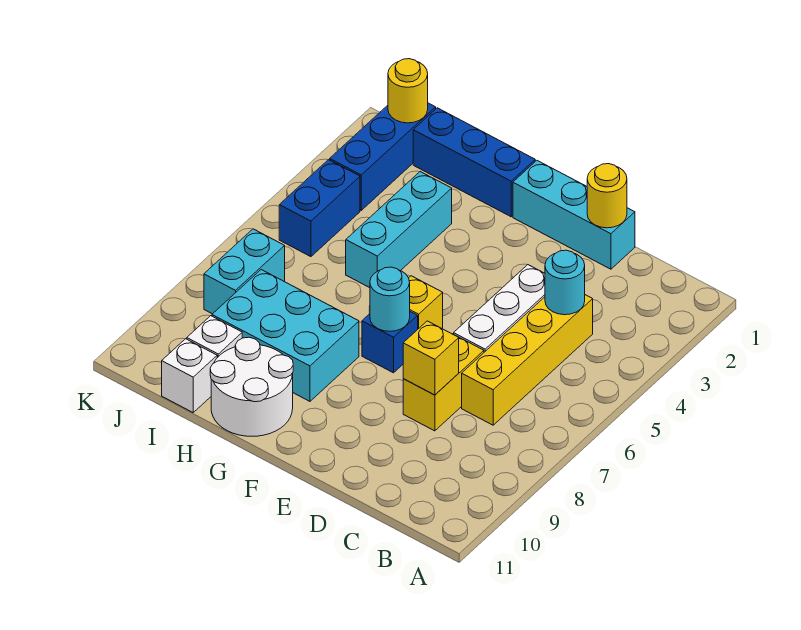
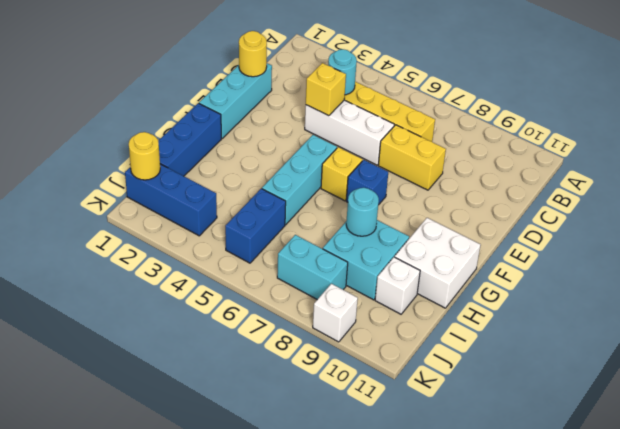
yellow brick D8 level 2 -> yellow brick D4 level 2
cyan round brick F7 level 2 -> cyan round brick H8 level 2
cyan brick G8:I9 level 1 -> cyan brick H8:I9 level 1
white round brick G10:H11 level 1 -> white brick G10:H11 level 1
cyan brick H3:H5 level 1 -> cyan brick F5:H5 level 1
white brick I11 level 1 -> white brick K9 level 1
blue brick J4:J5 level 1 -> blue brick I5:J5 level 1

